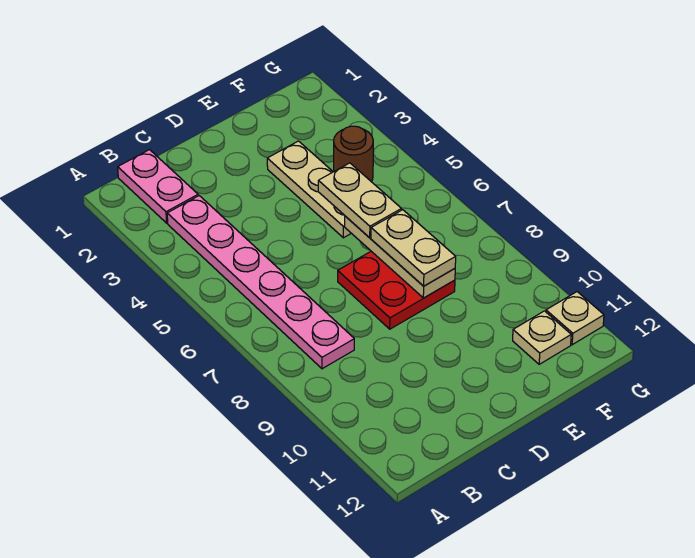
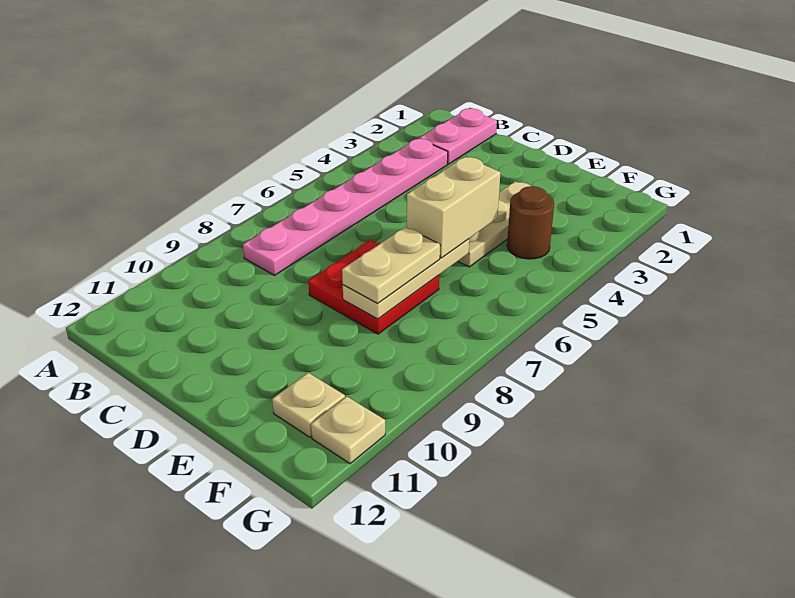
tan plate E5:E6 level 3 -> tan brick E5:E6 level 3

